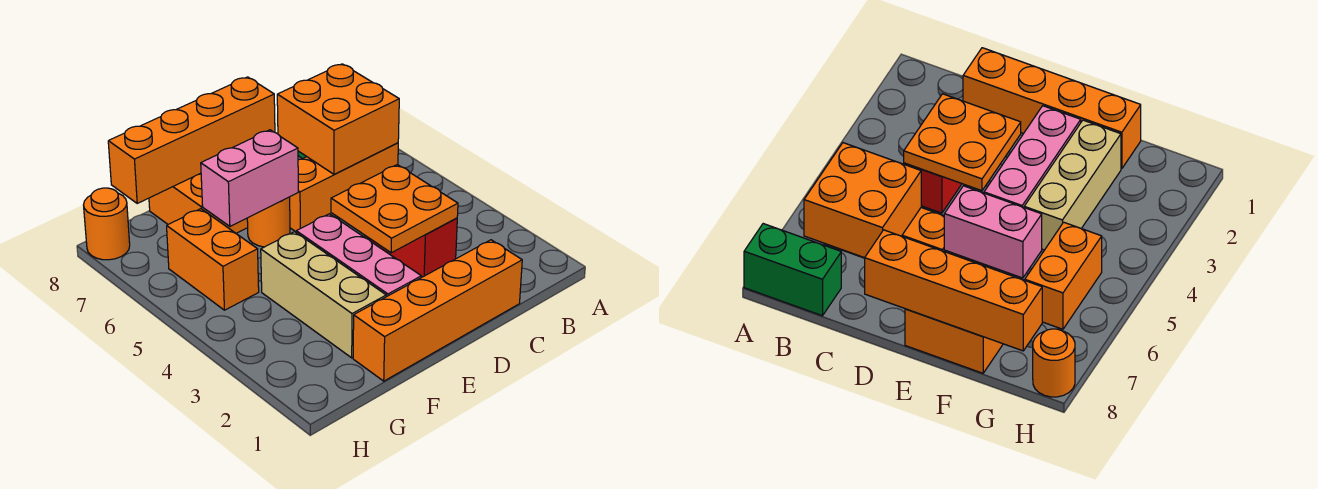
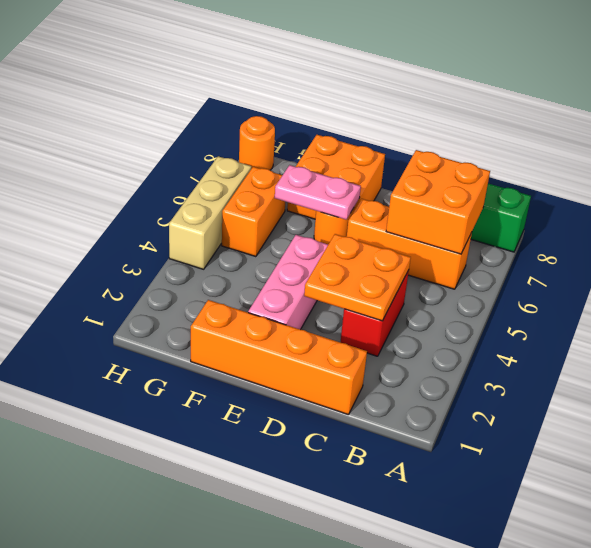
orange brick D8:G8 level 2 -> none
pink brick E6:F6 level 2 -> pink plate E6:F6 level 2
tan brick F2:F4 level 1 -> tan brick H4:H6 level 1

